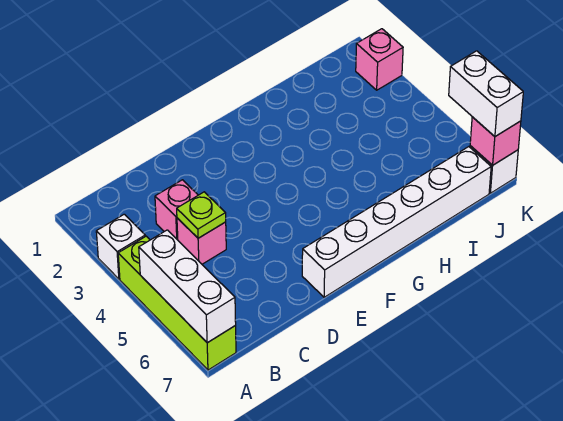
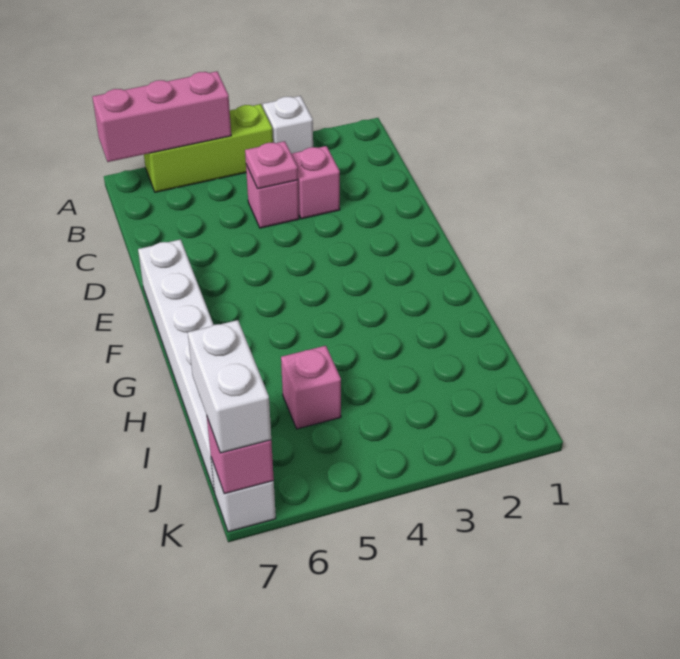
lime brick A4:A7 level 1 -> lime brick A4:A6 level 1
white brick A5:A7 level 2 -> pink brick A5:A7 level 2
lime plate C4 level 2 -> pink plate C4 level 2
pink brick K2 level 1 -> pink brick I5 level 1
white brick K6:K7 level 3 -> white brick J7:K7 level 3

